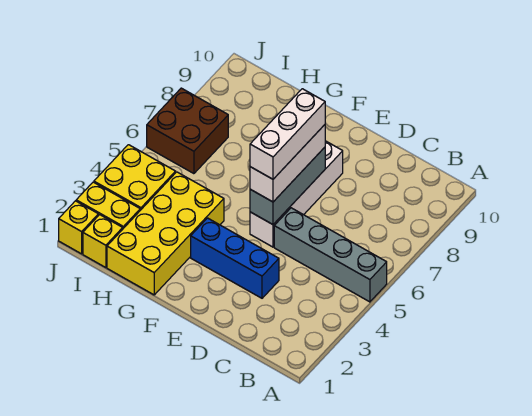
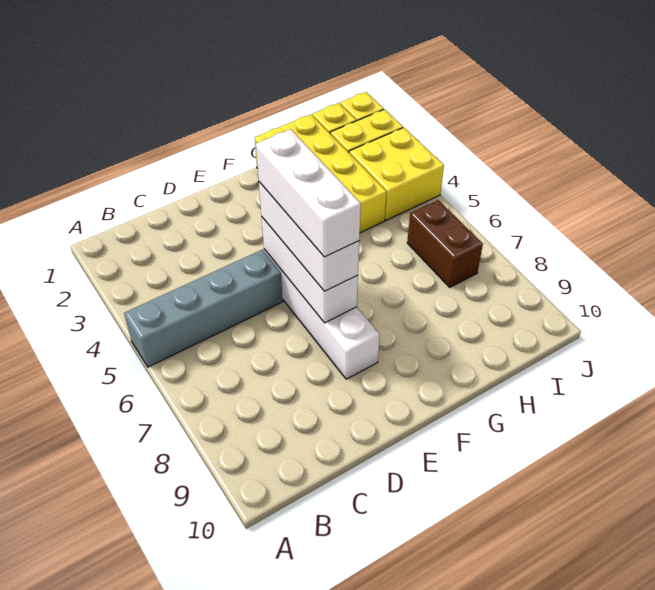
blue brick D3:F3 level 1 -> none
grey brick E5:E7 level 2 -> white brick E5:E7 level 2
brown brick I6:J7 level 1 -> brown brick I6:I7 level 1

